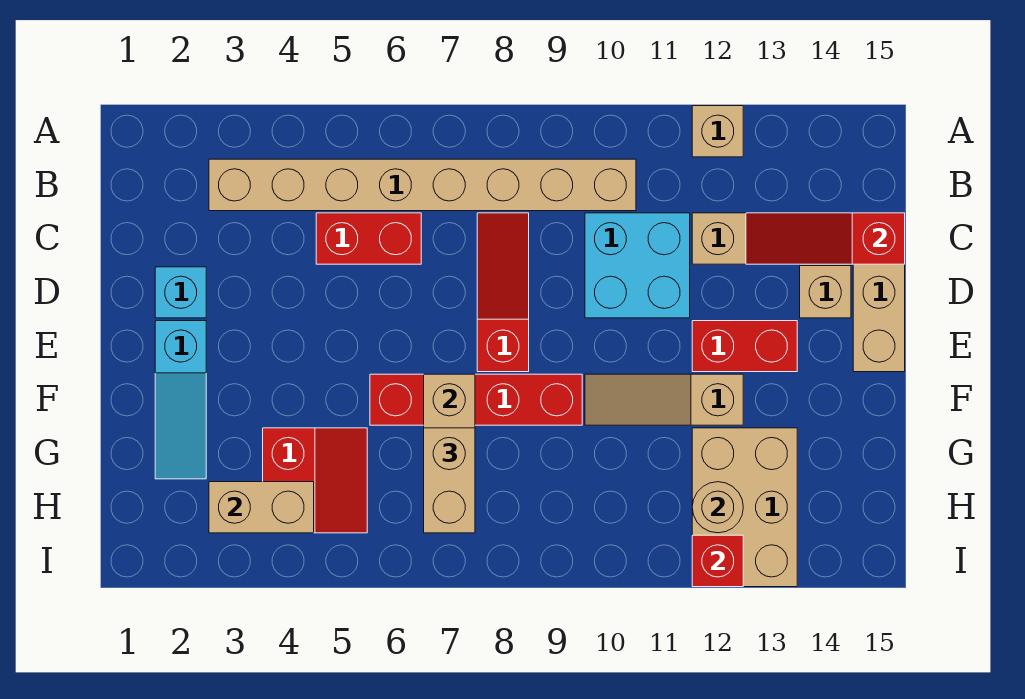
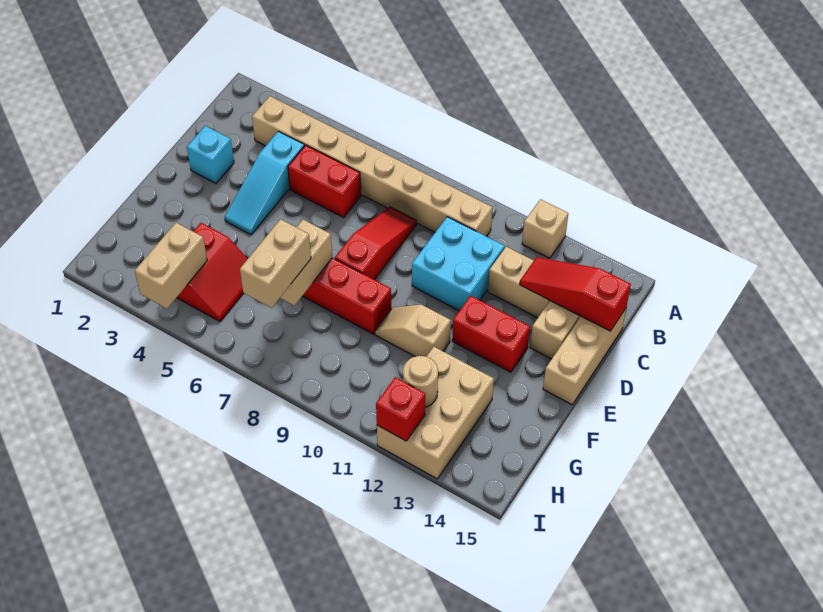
cyan slope E2:G2 level 1 top E -> cyan slope C4:E4 level 1 top C
tan slope F10:F12 level 1 top 12 -> tan slope F10:F11 level 1 top 11
tan brick H3:H4 level 2 -> tan brick H4:I4 level 2

